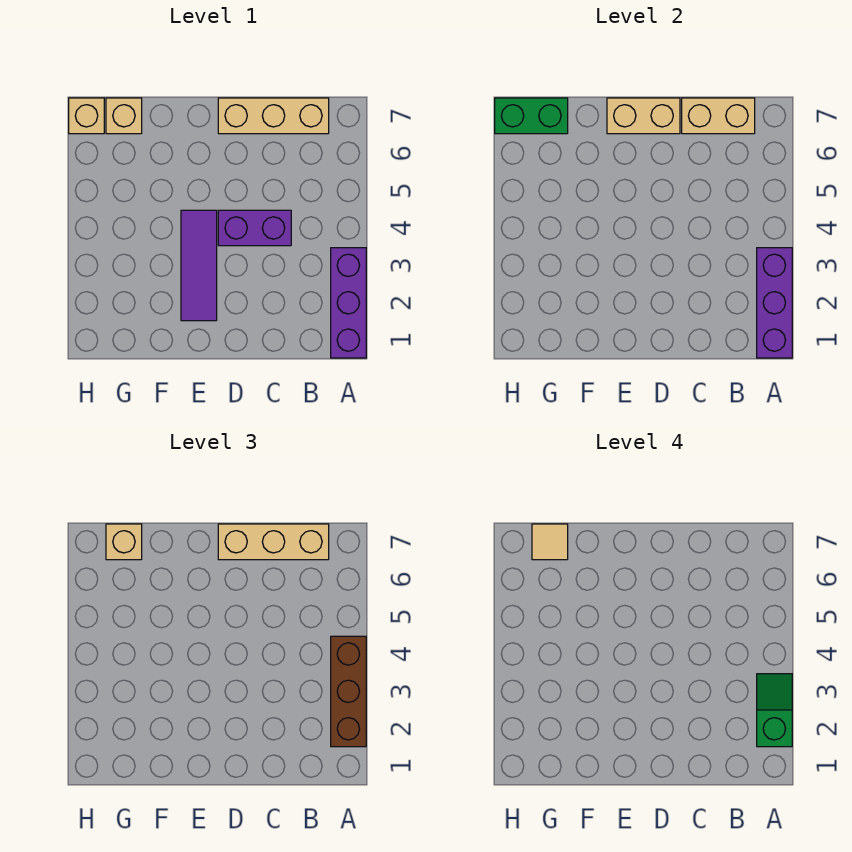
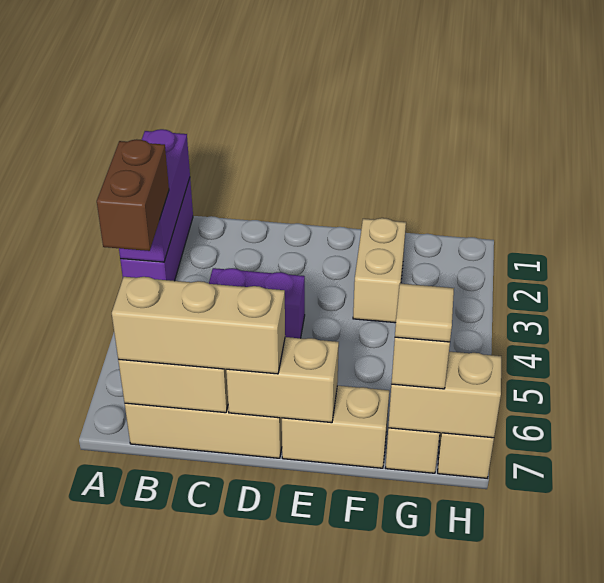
brown brick A2:A4 level 3 -> brown brick A3:A4 level 3
green slope A2:A3 level 4 top 2 -> none
purple tile E2:E4 level 1 -> none
none -> tan brick E7:F7 level 1
none -> tan brick F2:F3 level 1
green brick G7:H7 level 2 -> tan brick G7:H7 level 2

